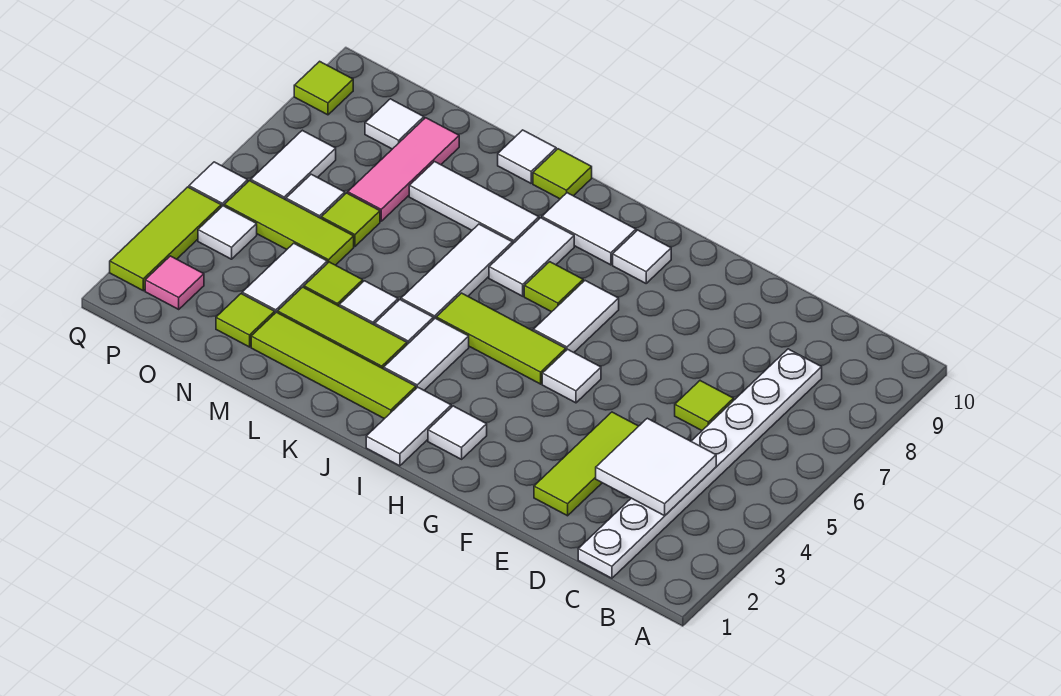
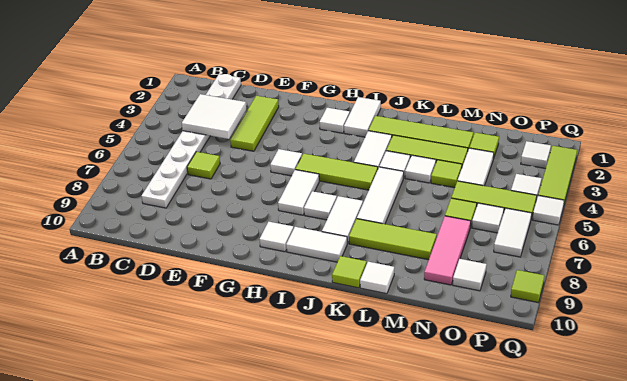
lime tile I7 level 1 -> white tile I7 level 1
white tile K8:M8 level 1 -> lime tile K8:M8 level 1
pink tile P2 level 1 -> white tile P2 level 1

